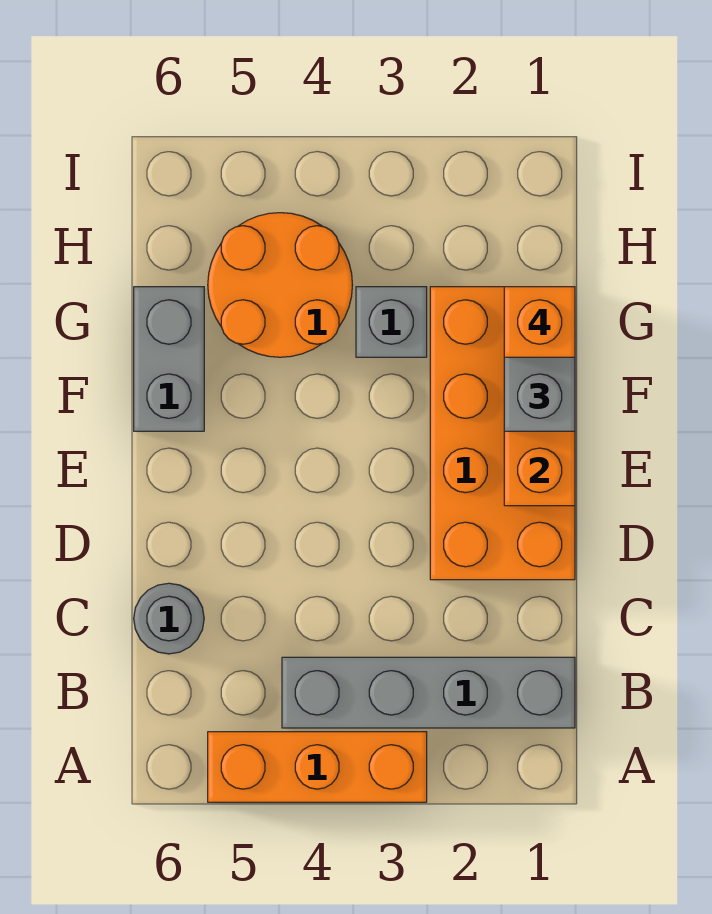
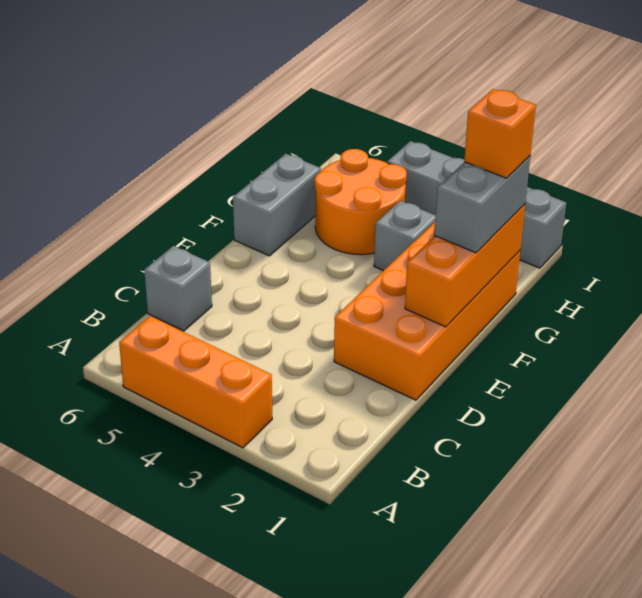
grey brick B1:B4 level 1 -> grey brick I1:I4 level 1
grey round brick C6 level 1 -> grey brick C6 level 1

